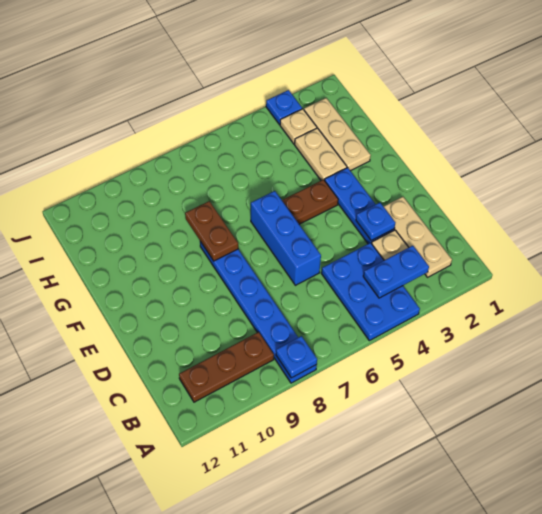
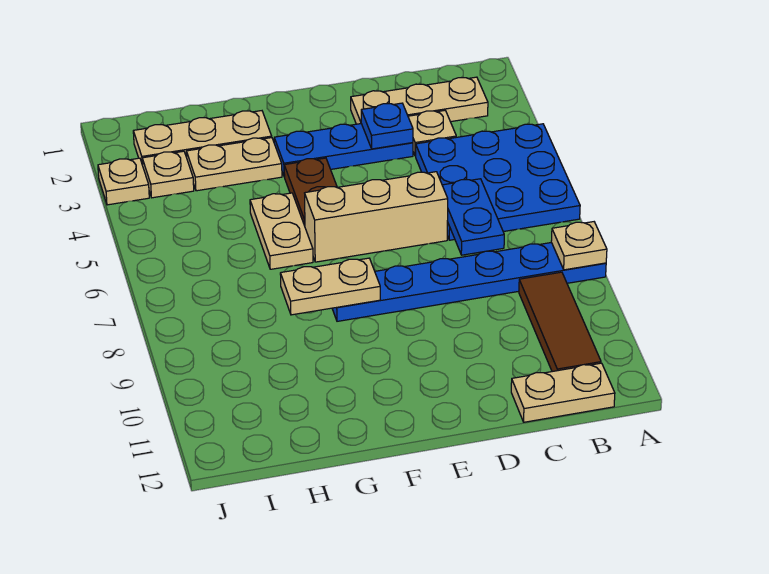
blue plate A4:C5 level 1 -> blue plate A4:C6 level 1
blue plate A8 level 2 -> tan plate A8 level 2
blue plate B3:B4 level 2 -> blue plate C6:C7 level 2
brown plate B9:B11 level 1 -> brown tile B9:B11 level 1
none -> tan plate B12:C12 level 1
blue brick D6:F6 level 1 -> tan brick D6:F6 level 1
brown plate F8:G8 level 2 -> tan plate F8:G8 level 2
none -> tan plate G5:G6 level 1
blue plate J3 level 1 -> tan plate J3 level 1

